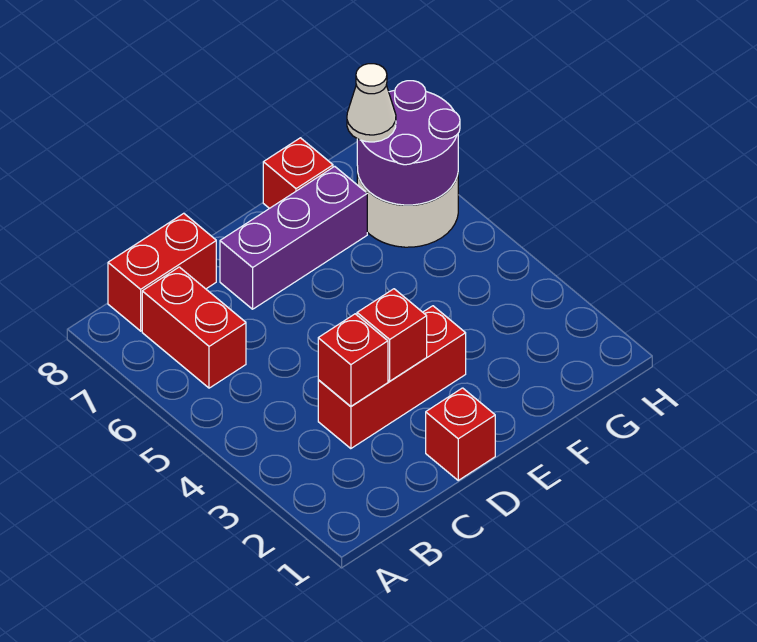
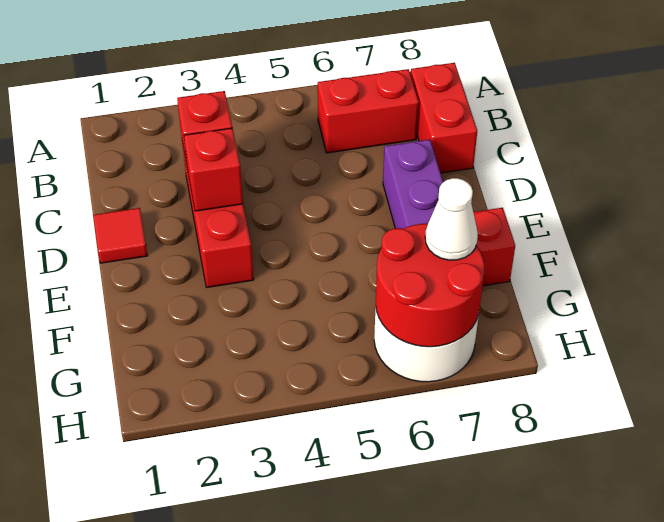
red brick D1 level 1 -> red tile D1 level 1
purple round brick G6:H7 level 2 -> red round brick G6:H7 level 2

